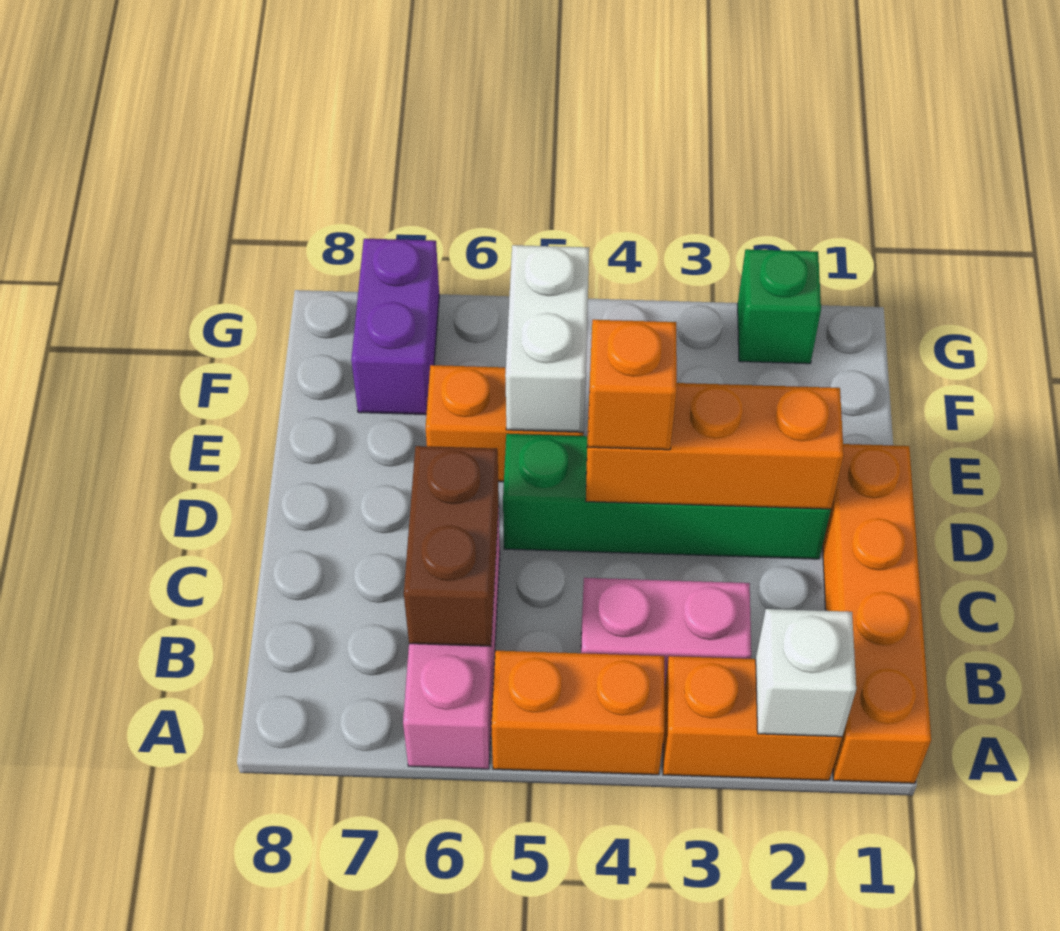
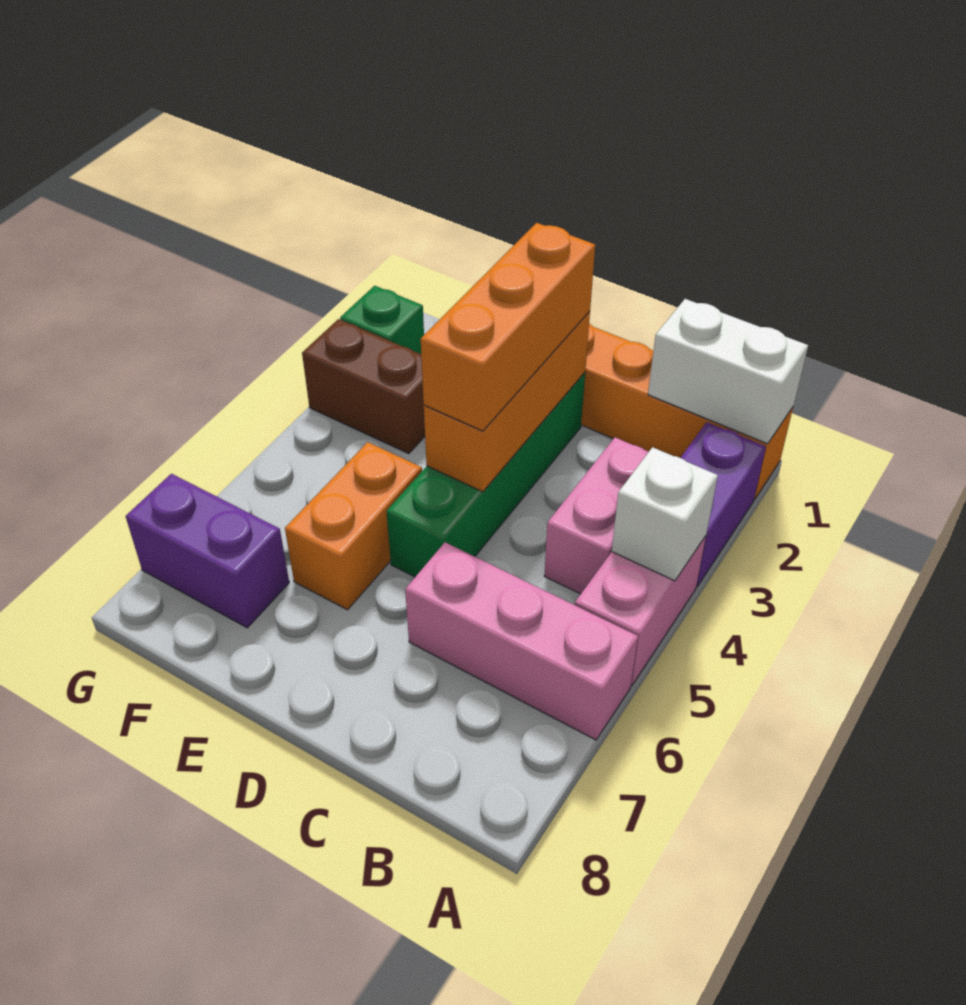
orange brick A2:A3 level 1 -> purple brick A2:A3 level 1
white brick A2 level 2 -> white brick A4 level 2
orange brick A4:A5 level 1 -> pink brick A4:A5 level 1
brown brick B6:C6 level 2 -> brown brick F3:G3 level 1
orange brick D4 level 3 -> orange brick D2:D4 level 3
white brick E5:F5 level 2 -> white brick A1:B1 level 2

